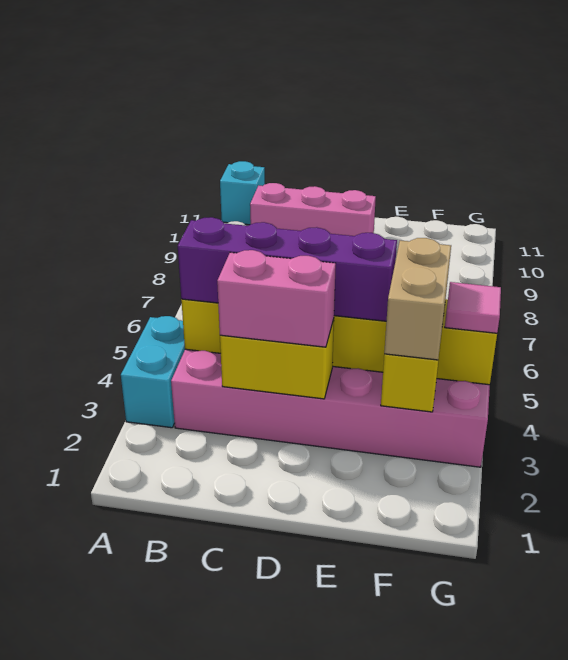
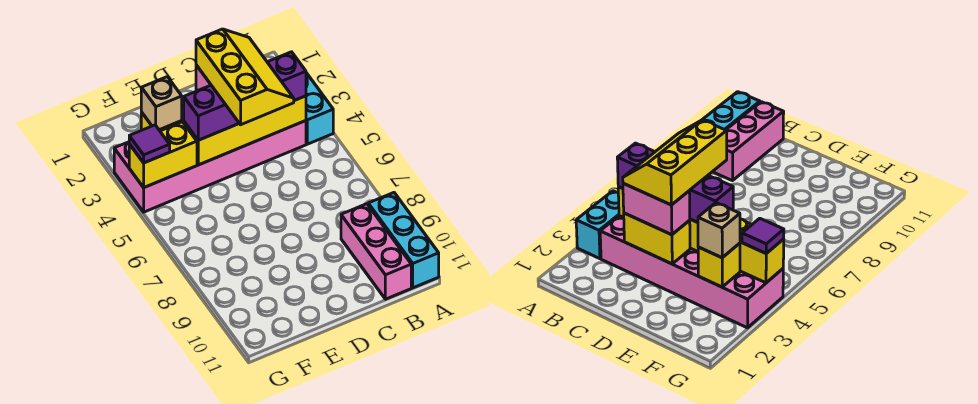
cyan brick A11 level 1 -> cyan brick A9:A11 level 1
pink brick B10:D10 level 1 -> pink brick B9:B11 level 1
none -> yellow slope C3:D5 level 4 top D
tan brick F3:F4 level 3 -> tan brick F3 level 3
pink tile G4 level 3 -> purple tile G4 level 3

